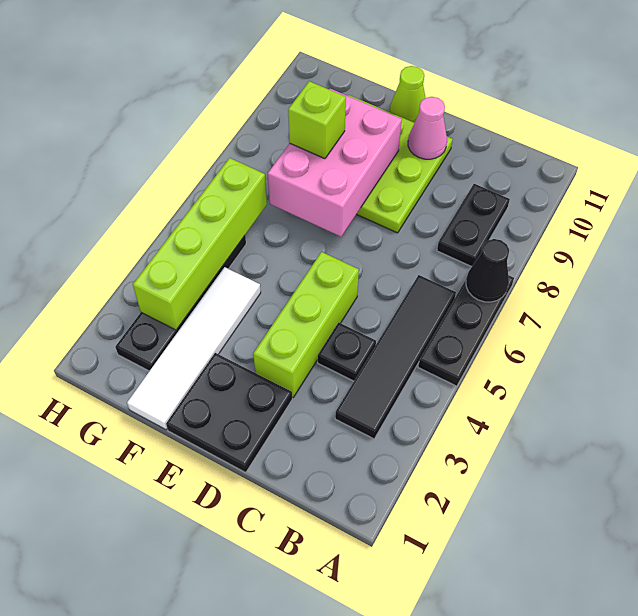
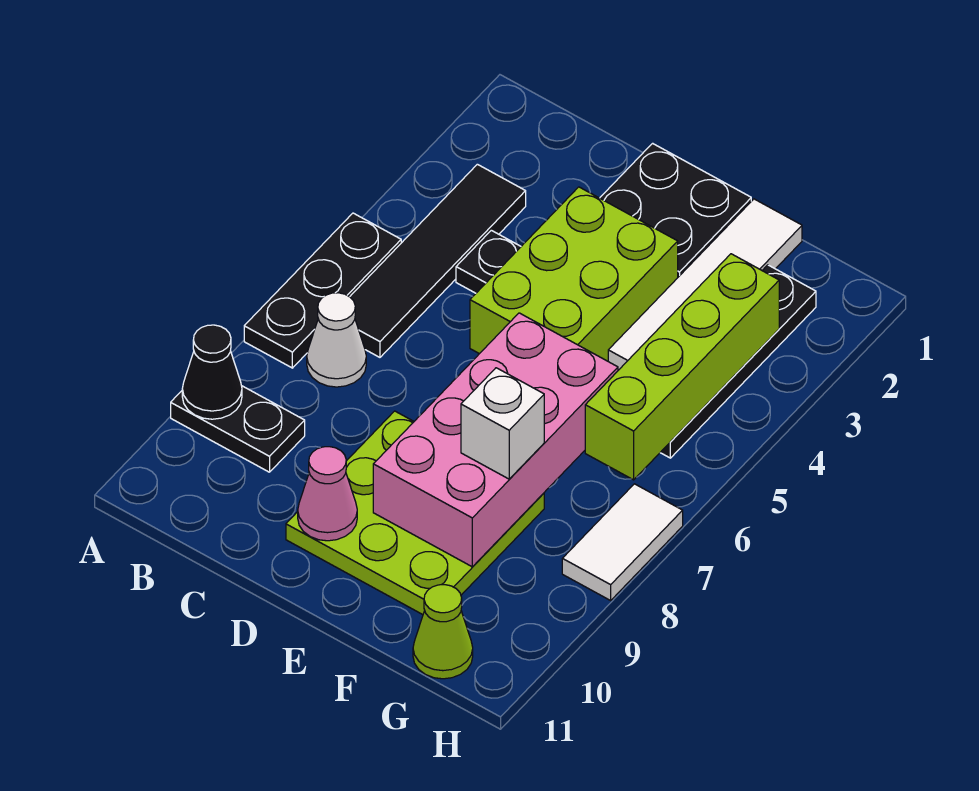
black cone A7 level 2 -> black cone A9 level 2
none -> white cone B7 level 1
black plate B8:B9 level 1 -> black plate A9:B9 level 1
lime brick D3:D5 level 1 -> lime brick D3:E5 level 1
pink brick E7:F9 level 2 -> pink brick E6:F9 level 2
lime cone E11 level 1 -> lime cone G11 level 1
lime brick F8 level 3 -> white brick F8 level 3
none -> white tile H7:H8 level 1

